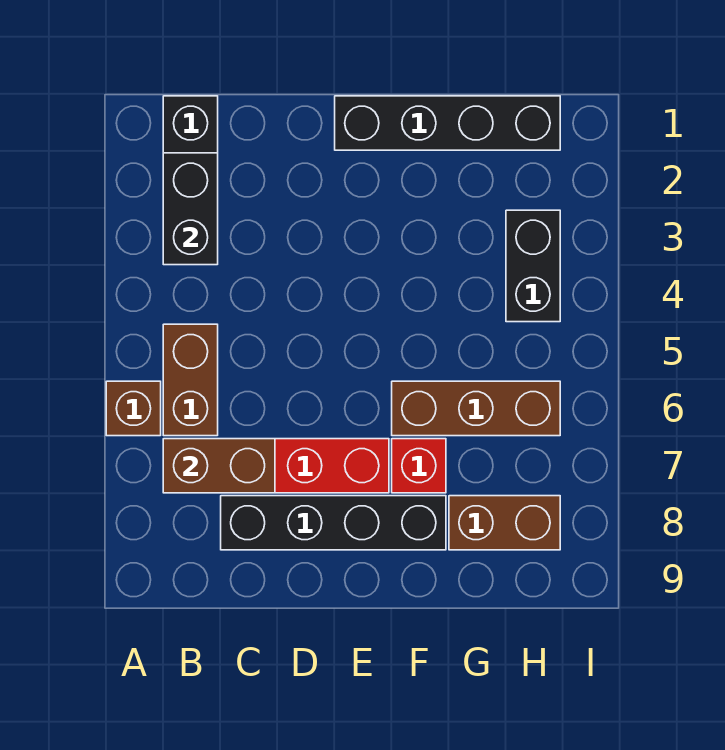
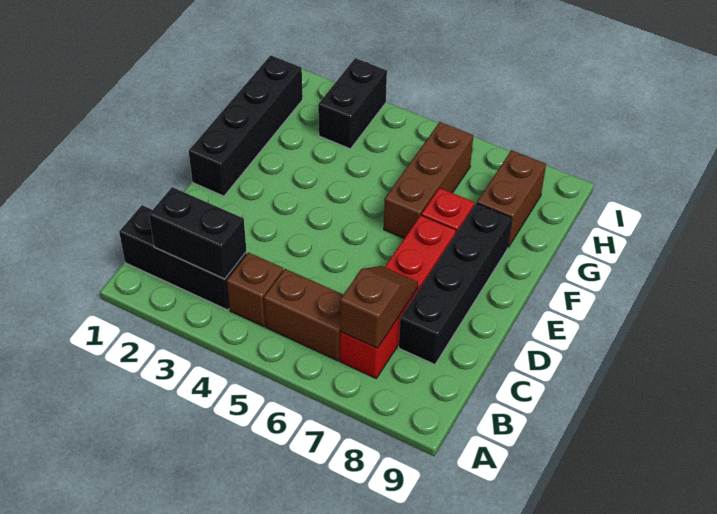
brown brick A6 level 1 -> brown brick B4 level 1
brown brick B7:C7 level 2 -> brown slope B7:C7 level 2 top B
black brick H3:H4 level 1 -> black brick H3:I3 level 1

